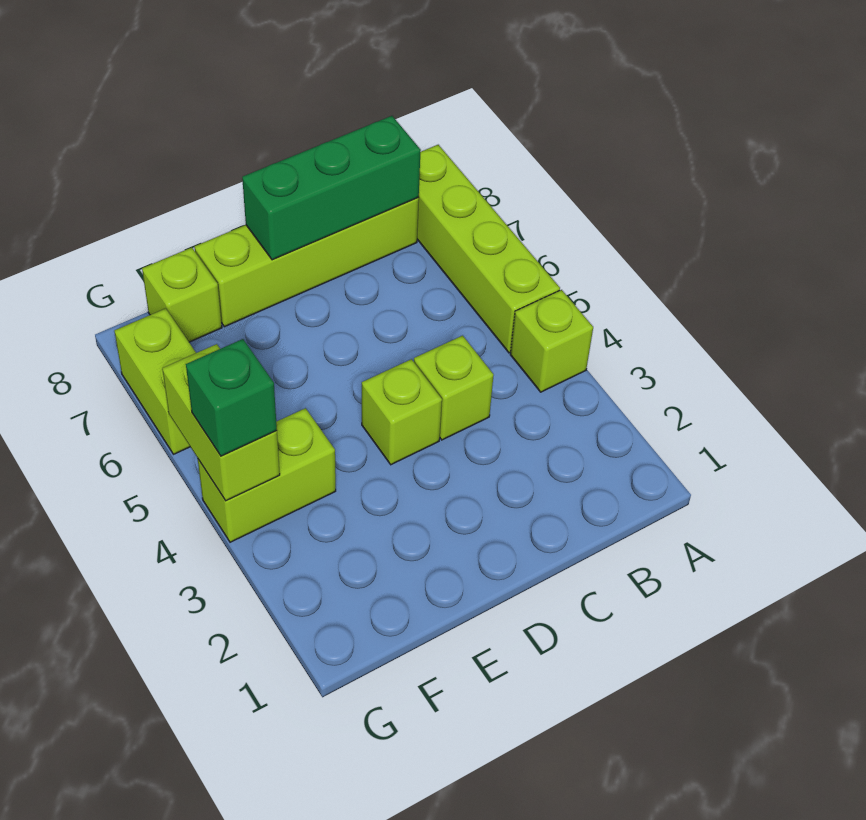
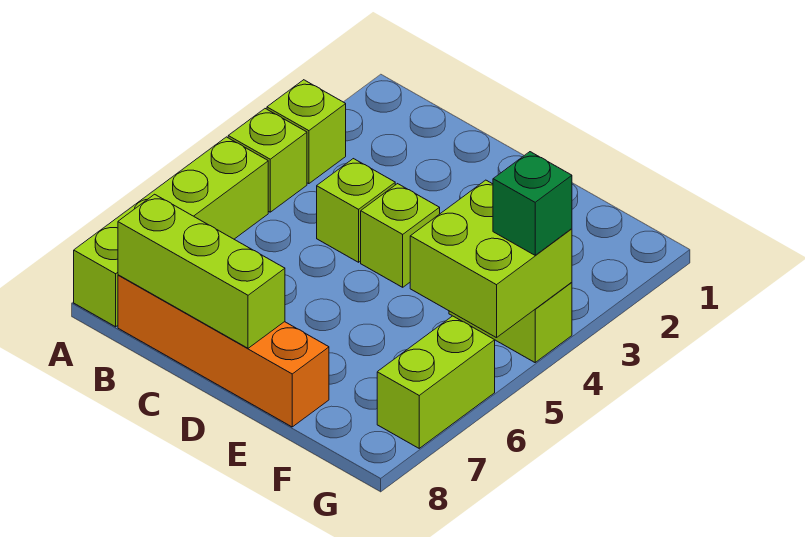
lime brick B8:E8 level 1 -> orange brick B8:E8 level 1
green brick B8:D8 level 2 -> lime brick B8:D8 level 2
lime brick F8 level 1 -> lime brick A3 level 1
lime brick G4:G5 level 2 -> lime brick F4:G5 level 2

